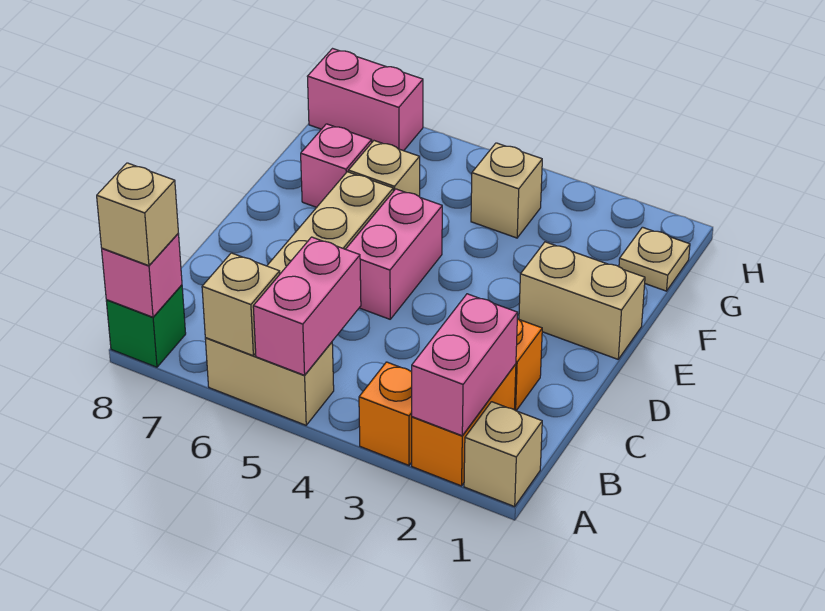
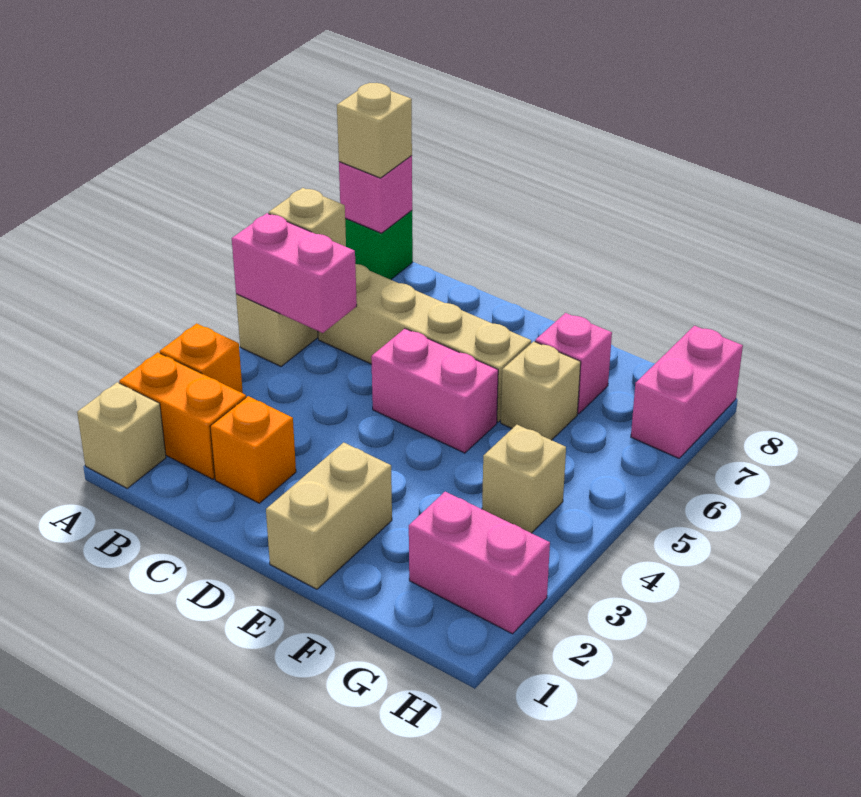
pink brick A2:B2 level 2 -> pink brick G2:H2 level 1
tan plate G1 level 1 -> none

